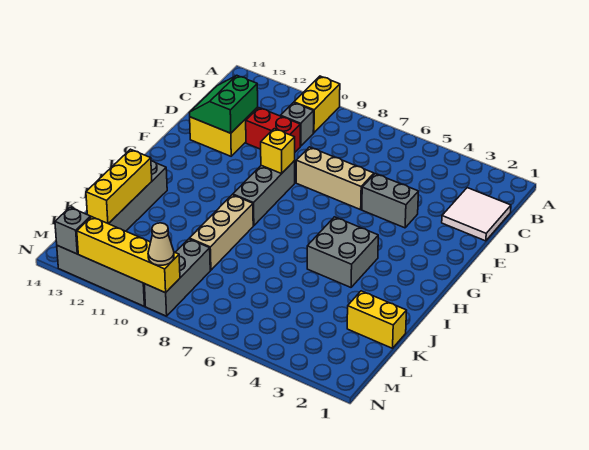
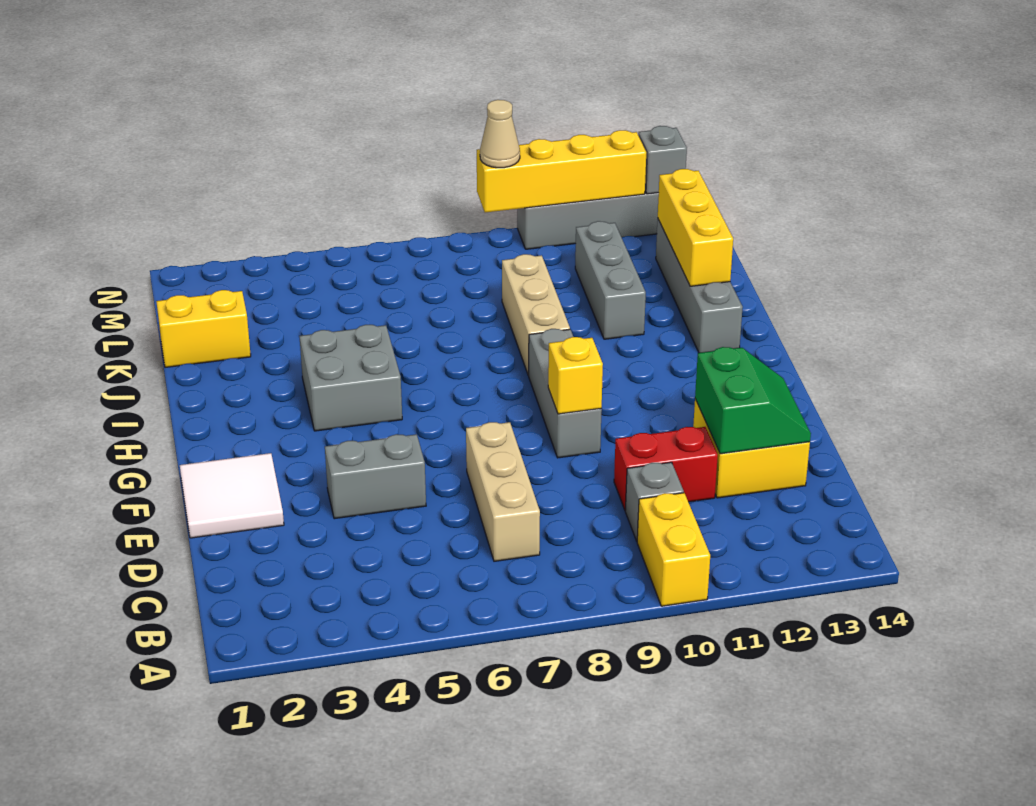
white tile C1:D2 level 1 -> white tile E1:F2 level 1
tan brick E6:E8 level 1 -> tan brick C7:E7 level 1
grey brick L9:N9 level 1 -> grey brick J11:L11 level 1

